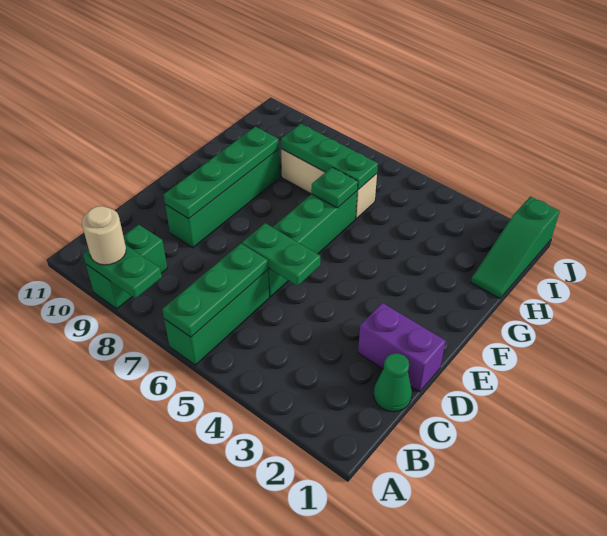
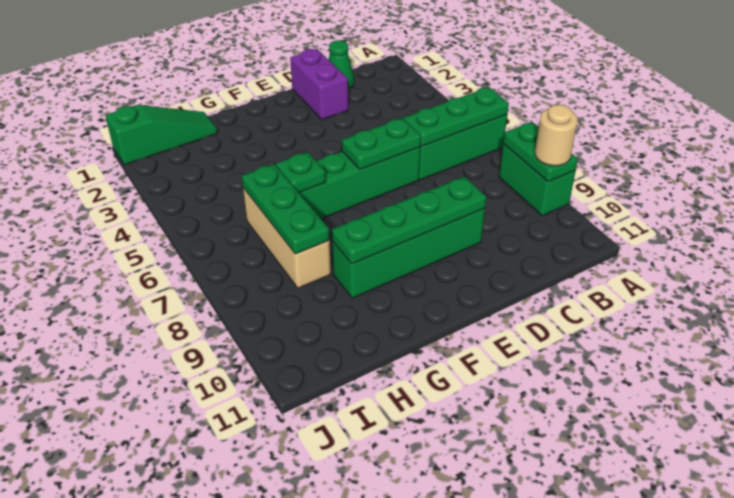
green brick A9:B9 level 1 -> green brick A8:A9 level 1
green plate D5:D6 level 2 -> green plate D6:E6 level 2

